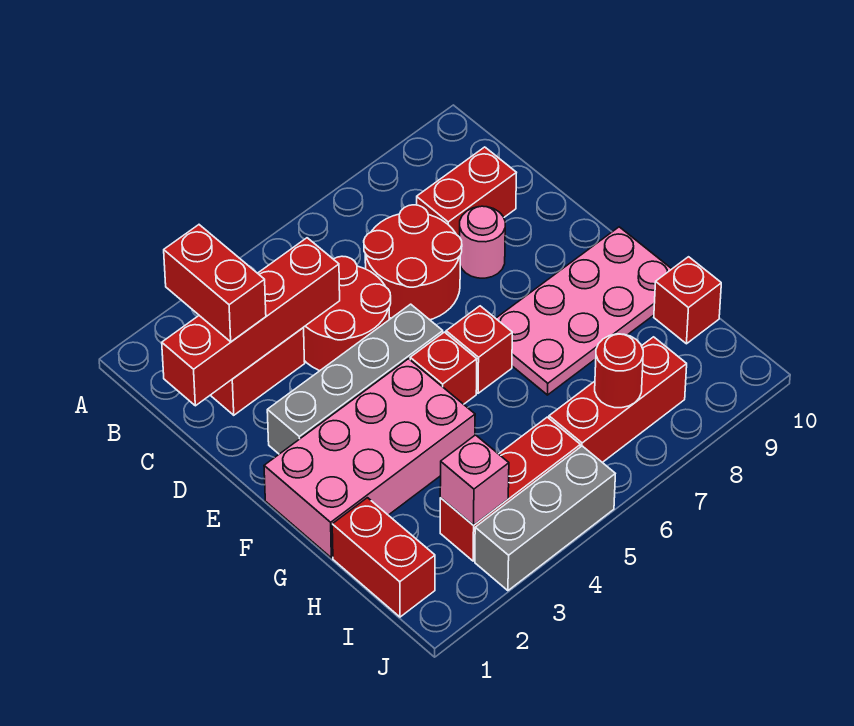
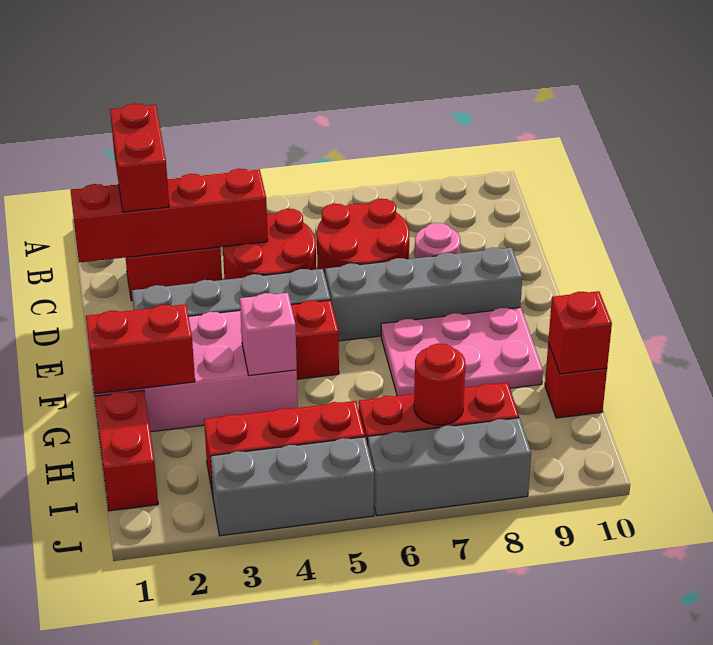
red brick C8:C9 level 1 -> red brick G1:G2 level 2
none -> grey brick E6:E9 level 1
red brick F6 level 1 -> red brick H10 level 2
pink plate F7:G10 level 1 -> pink plate F7:G9 level 1
pink brick I3 level 2 -> pink brick G4 level 2
none -> grey brick J6:J8 level 1

